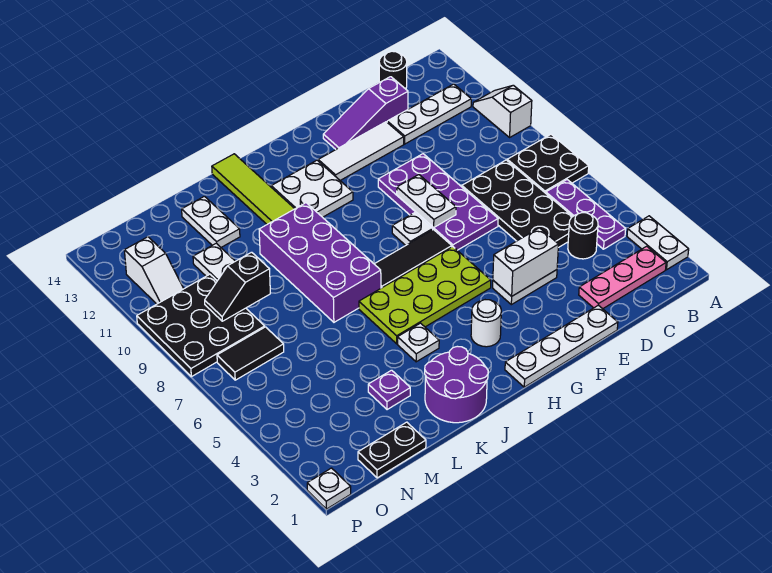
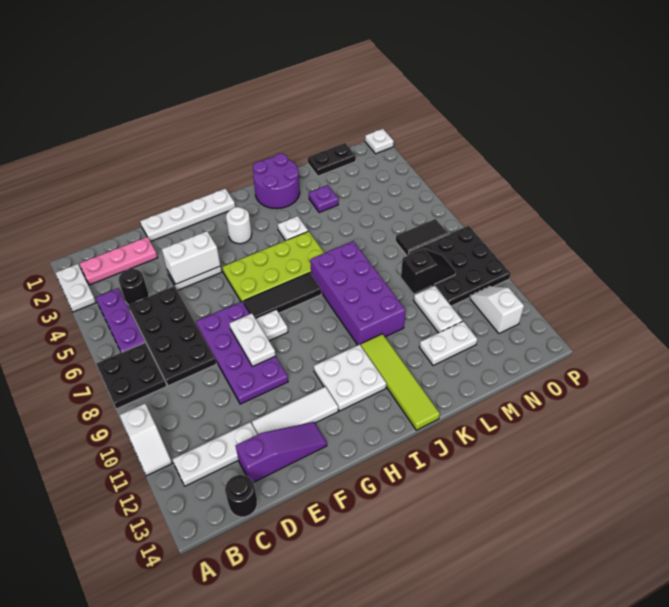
white plate L12:L13 level 1 -> white plate L12:M12 level 1

